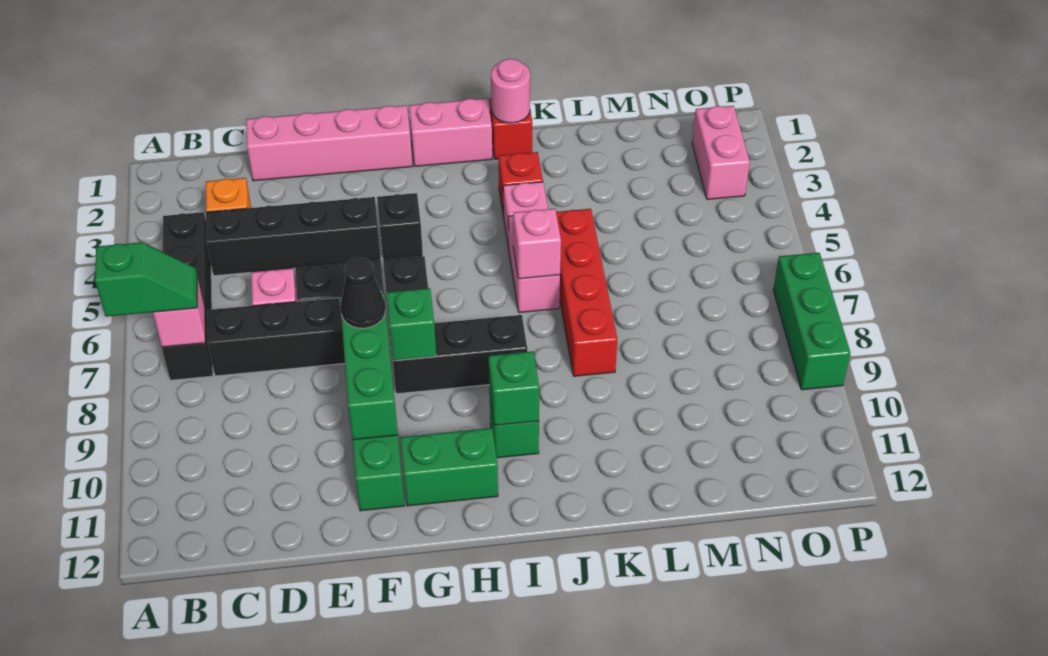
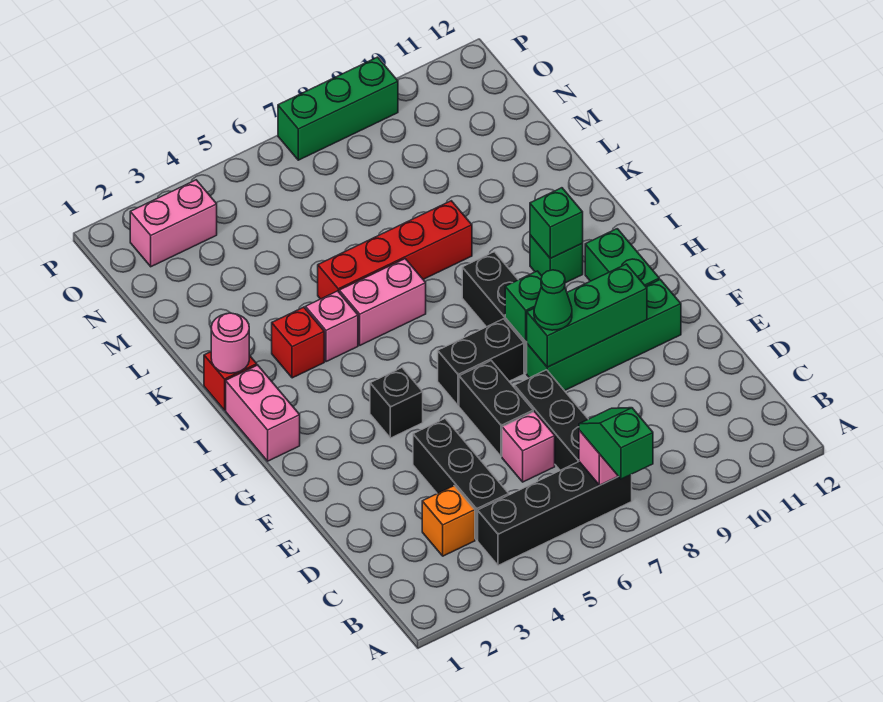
black brick C4:F4 level 1 -> black brick C4:E4 level 1
pink brick D1:G1 level 1 -> none
black cone F8 level 3 -> green cone F8 level 3
pink brick J6 level 2 -> none

